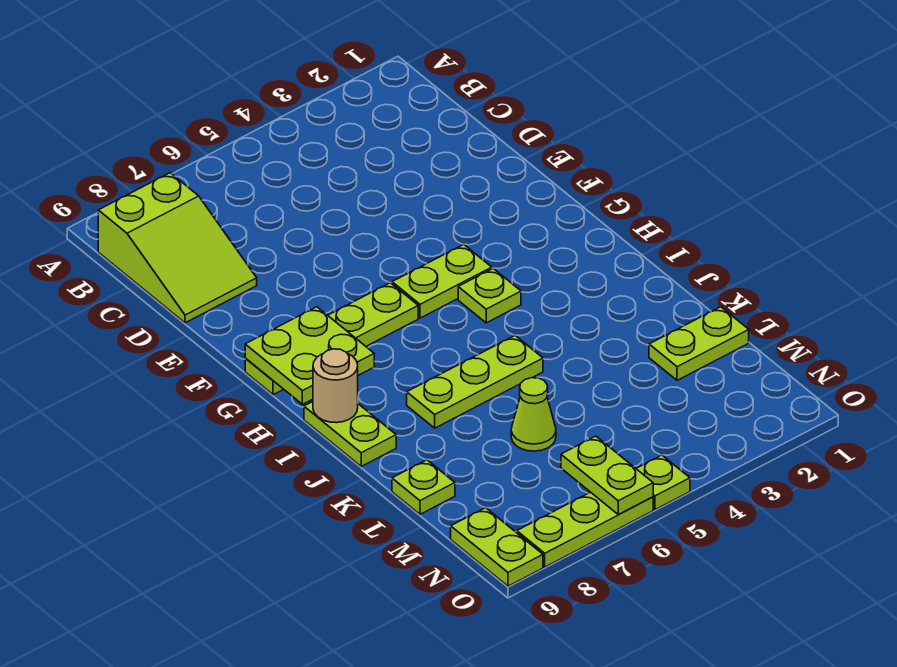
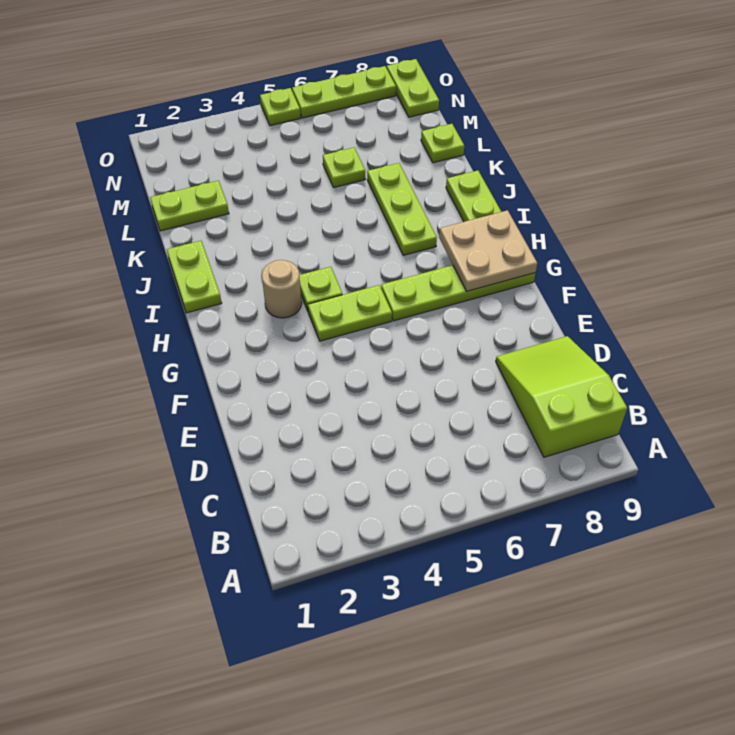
lime plate G8:H9 level 2 -> tan plate G8:H9 level 2
tan round brick I9 level 2 -> tan round brick H3 level 1
lime plate J5:J7 level 1 -> lime plate I7:K7 level 1
lime cone L6 level 1 -> lime plate L6 level 1
lime plate N6:O6 level 2 -> lime plate I1:J1 level 1

